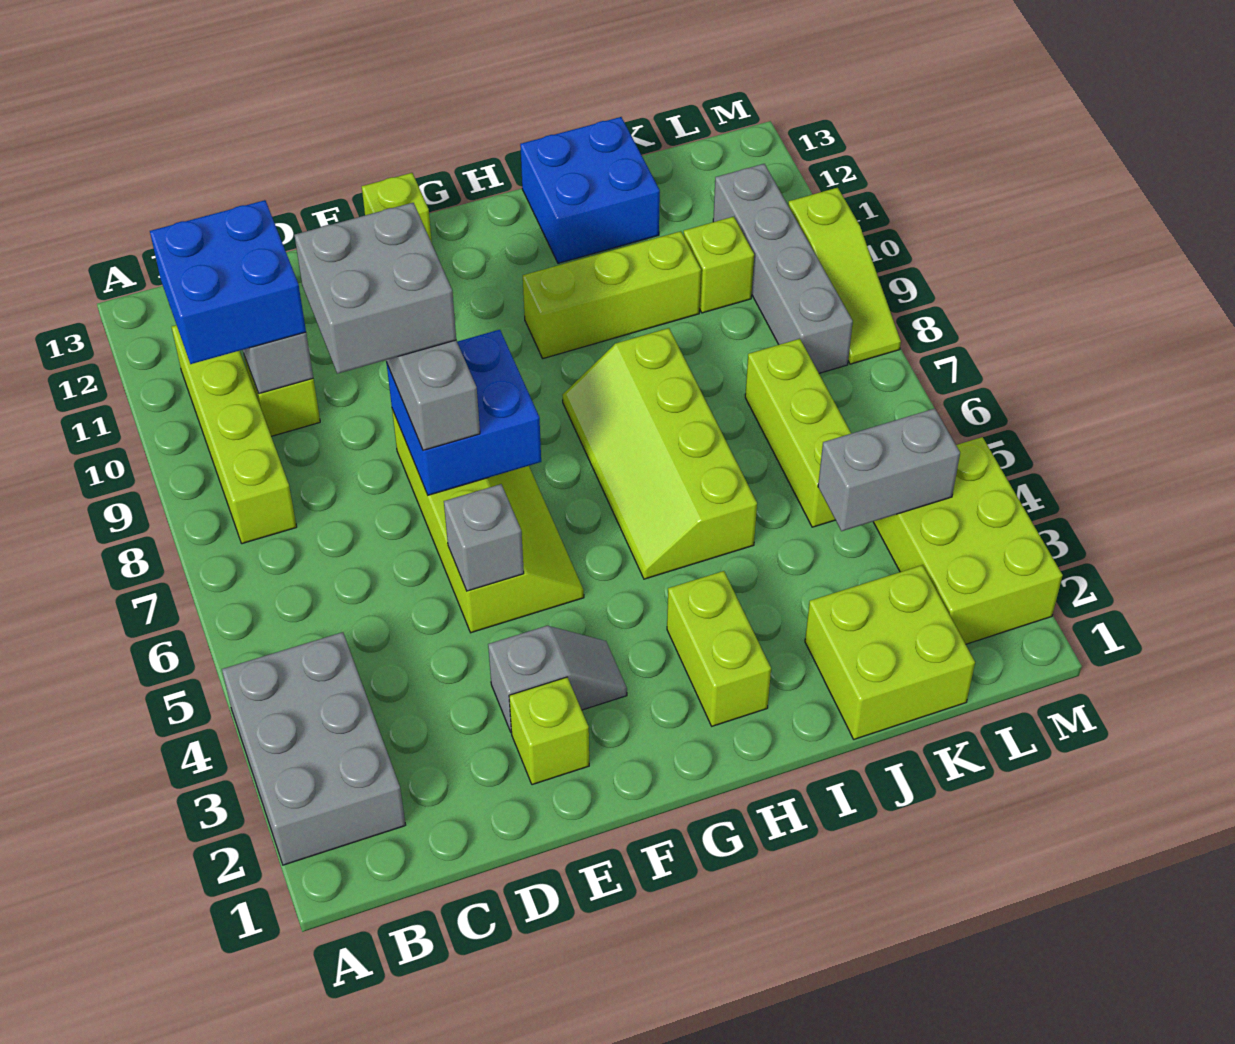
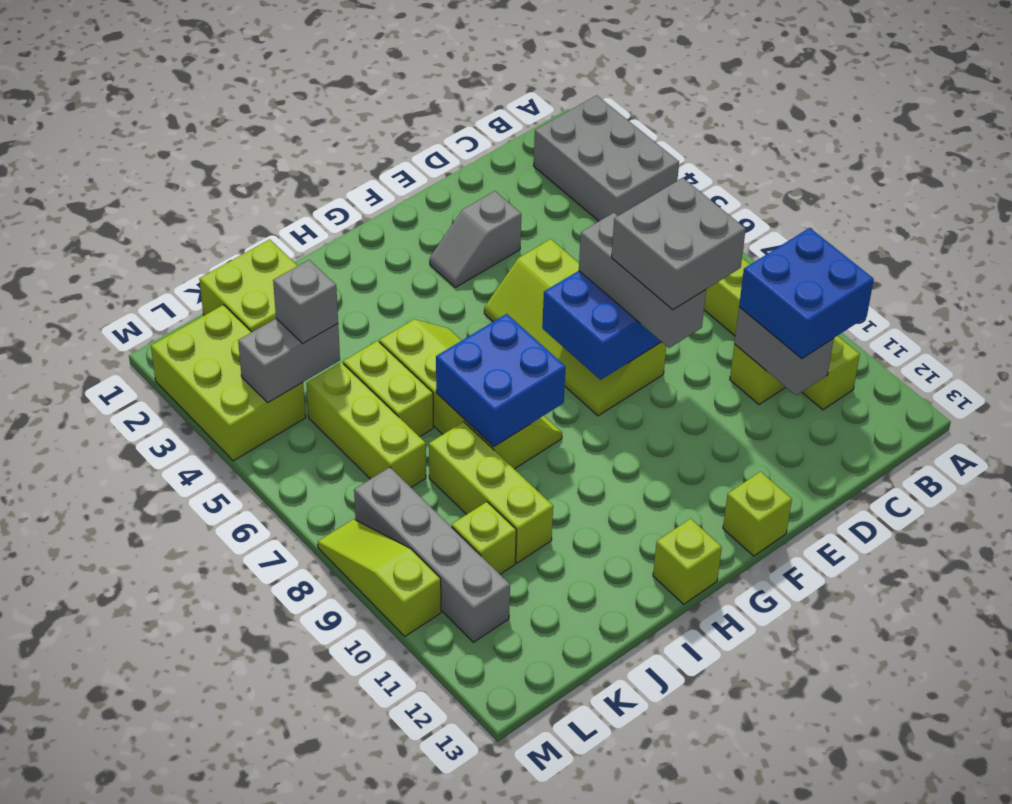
lime brick E2 level 1 -> lime brick H13 level 1
grey brick E5 level 2 -> grey brick K4 level 3
lime brick H2:H3 level 1 -> lime brick J5:J6 level 1
lime brick H10:J10 level 1 -> lime brick J8:J10 level 1
blue brick I12:J13 level 1 -> blue brick H7:I8 level 2

